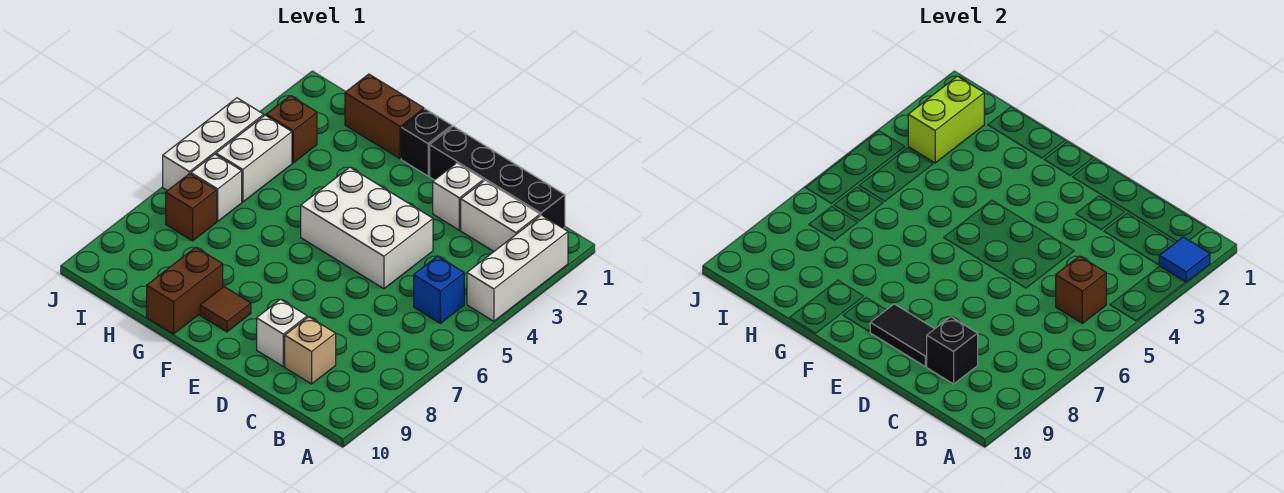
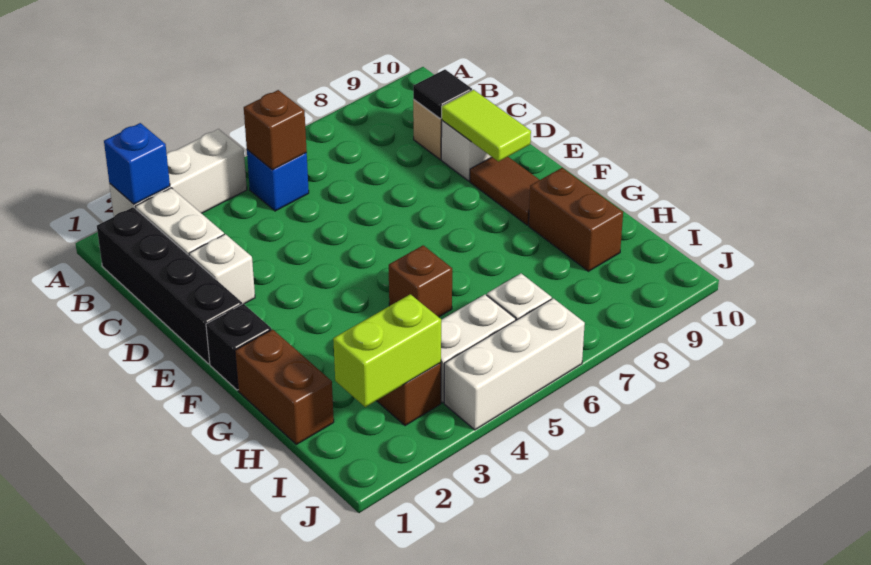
blue tile A2 level 2 -> blue brick A2 level 2
black brick C9 level 2 -> black tile C9 level 2
white brick D4:F5 level 1 -> none
black tile D9:E9 level 2 -> lime tile D9:E9 level 2
brown tile F9 level 1 -> brown tile E9:F9 level 1
brown brick G9:G10 level 1 -> brown brick G9:H9 level 1
brown brick I7 level 1 -> brown brick G5 level 1

